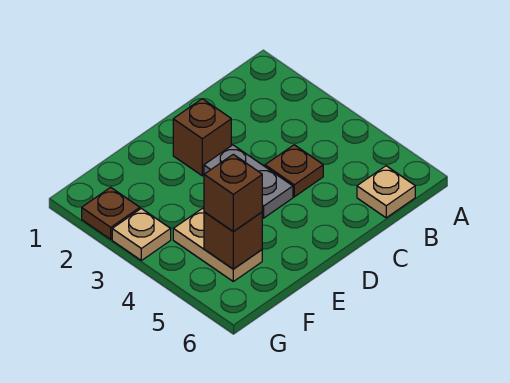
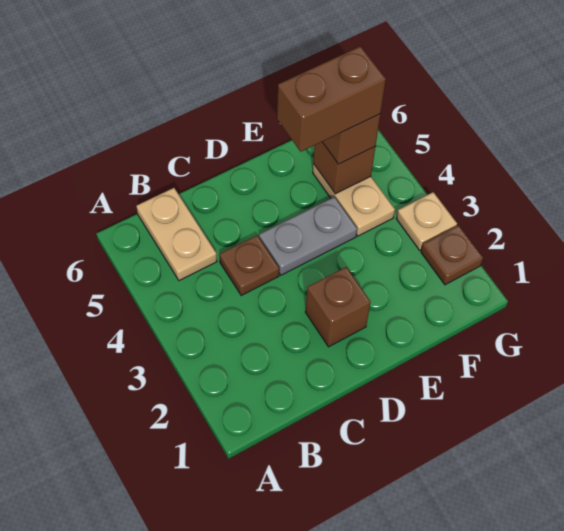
tan plate B6 level 1 -> tan plate B5:B6 level 1
grey plate D3:D4 level 1 -> grey plate D4:E4 level 1
none -> brown brick E5:F5 level 4

